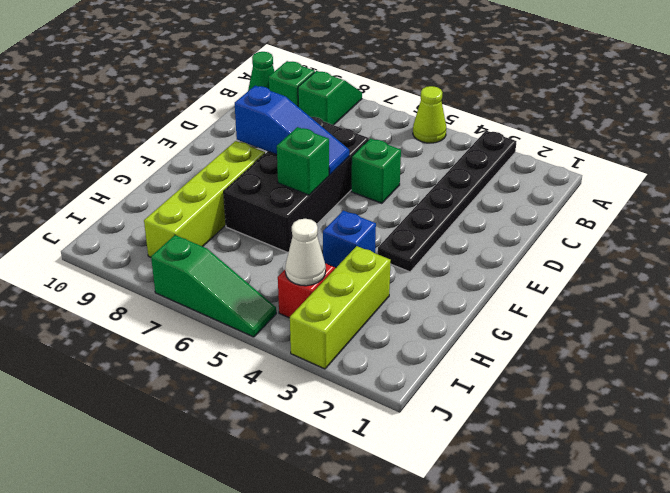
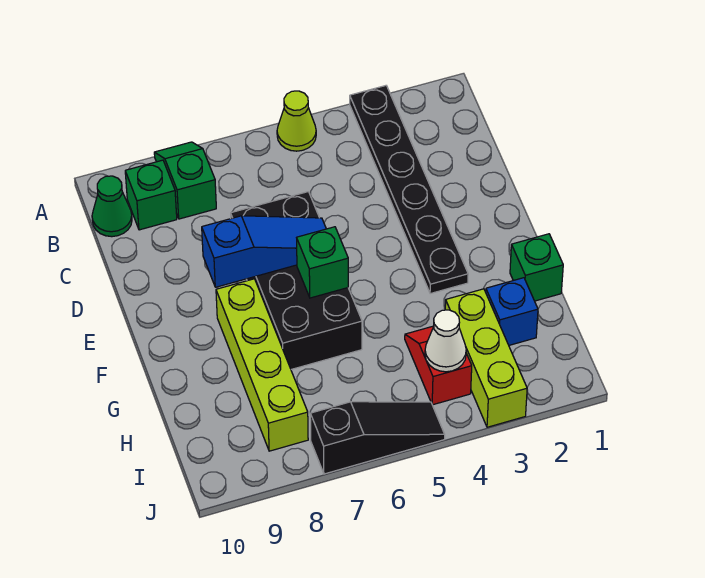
green brick D5 level 1 -> green brick G1 level 1
blue brick G4 level 1 -> blue brick H2 level 1
green slope J5:J7 level 1 top 7 -> black slope J5:J7 level 1 top 7

